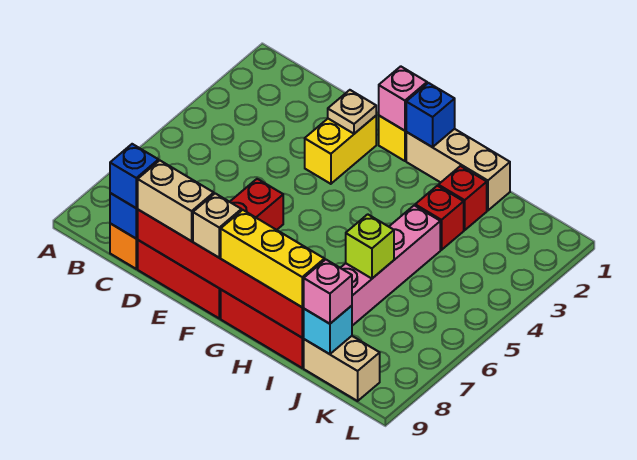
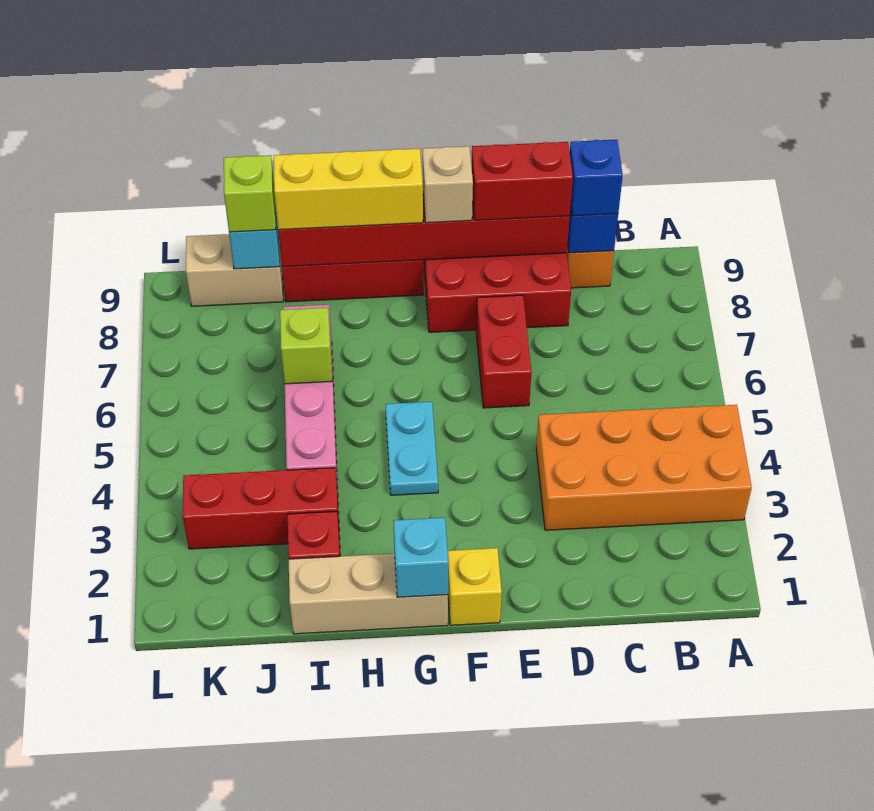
none -> orange brick A3:D4 level 1
tan brick D9:E9 level 3 -> red brick D9:E9 level 3
yellow brick E2:E3 level 1 -> none
tan plate E2 level 2 -> none
pink brick F1 level 2 -> none
blue brick G1 level 2 -> cyan brick G1 level 2
none -> cyan plate G4:G5 level 1
red brick I3 level 1 -> red brick I3:K3 level 1
pink brick J9 level 3 -> lime brick J9 level 3

